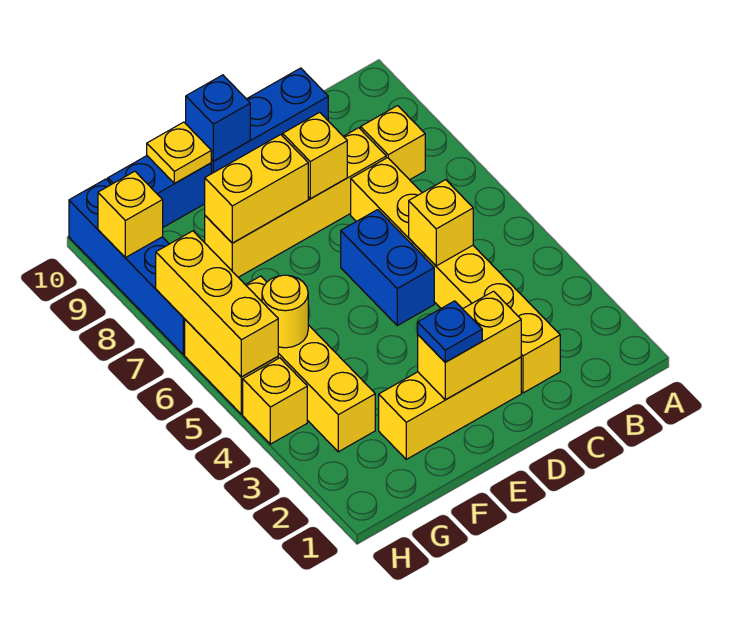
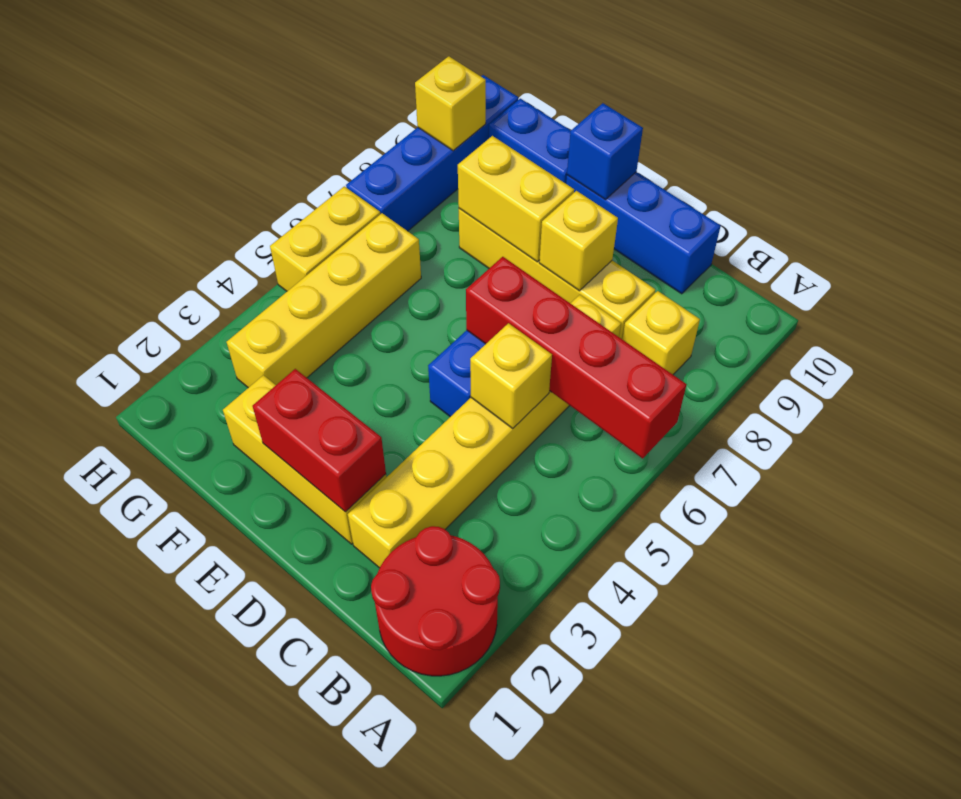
none -> red round brick A1:B2 level 1
none -> red brick A6:D6 level 2
yellow brick D2:E2 level 2 -> red brick D2:E2 level 2
blue plate E2 level 3 -> none
yellow plate F10 level 2 -> none
yellow round brick G5 level 2 -> none
yellow brick H4 level 1 -> none
yellow brick H5:H7 level 2 -> none

